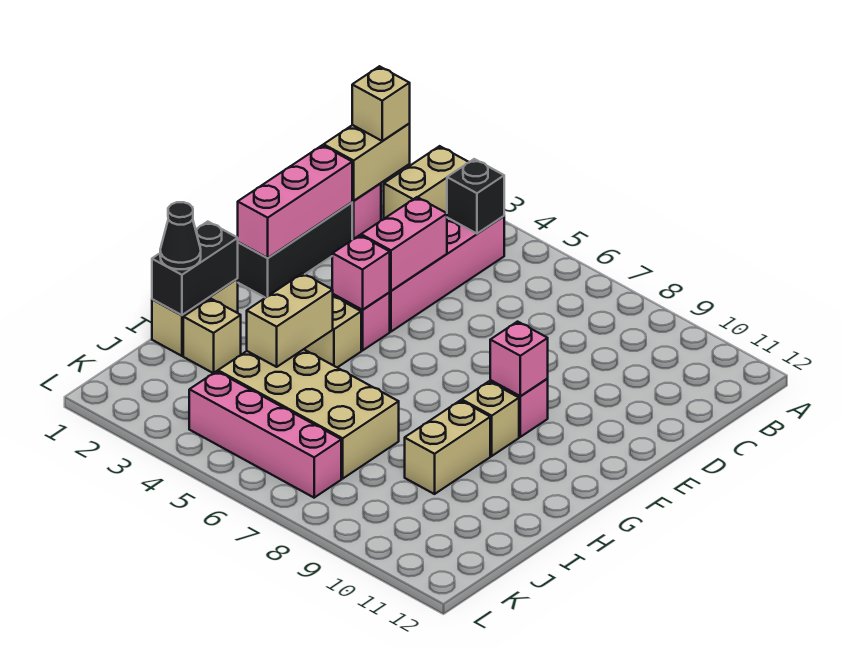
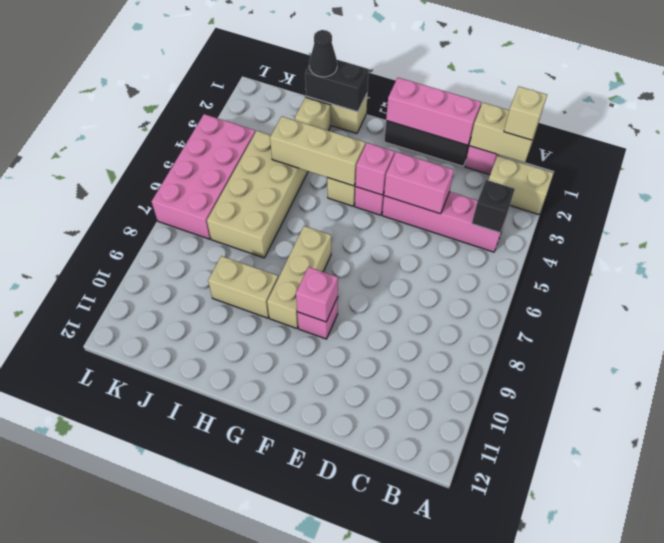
tan brick G9 level 1 -> tan brick G7:G9 level 1
tan brick H4:I4 level 2 -> tan brick G4:I4 level 2
pink brick K4:K7 level 1 -> pink brick K4:L7 level 1

